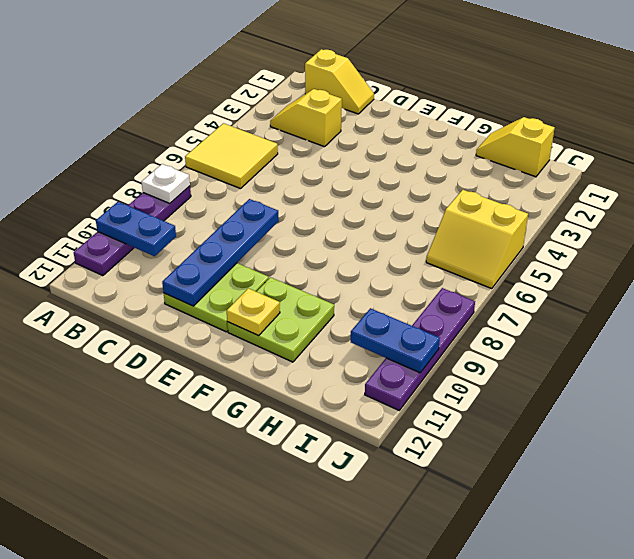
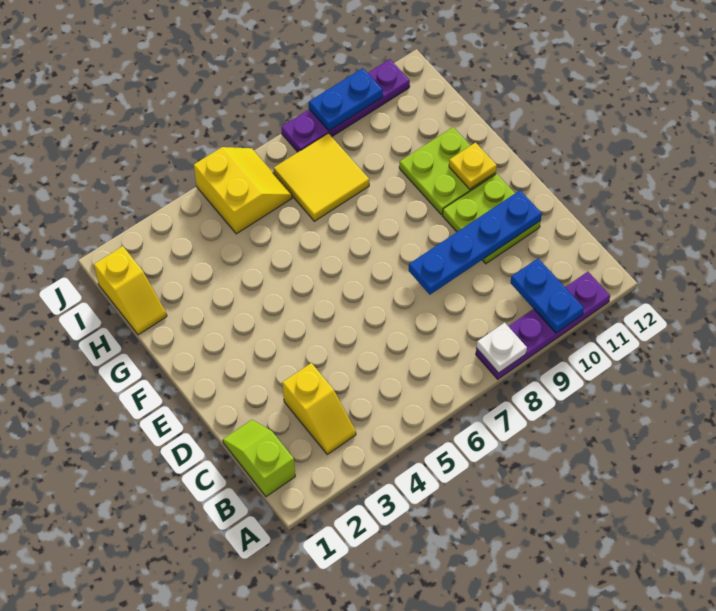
yellow tile A5:B6 level 1 -> yellow tile H7:I8 level 1
yellow slope B1:C1 level 1 top B -> lime slope B1:C1 level 1 top B
blue plate I10:J10 level 2 -> blue plate J9:J10 level 2

